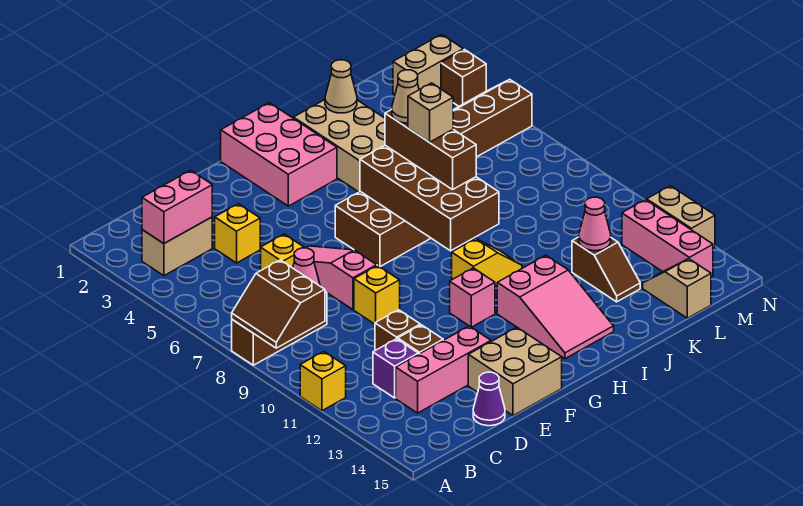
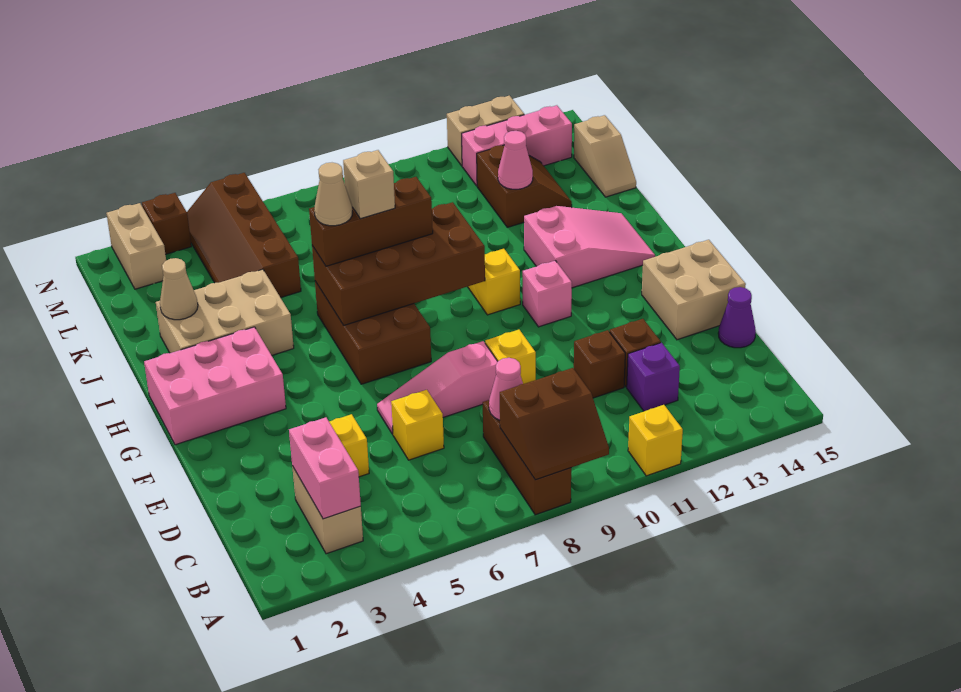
pink brick C13:E13 level 1 -> none
brown slope K12:K13 level 1 top 12 -> brown slope K12:L13 level 1 top 12
tan slope L14:L15 level 1 top 15 -> tan slope K15:L15 level 1 top L

